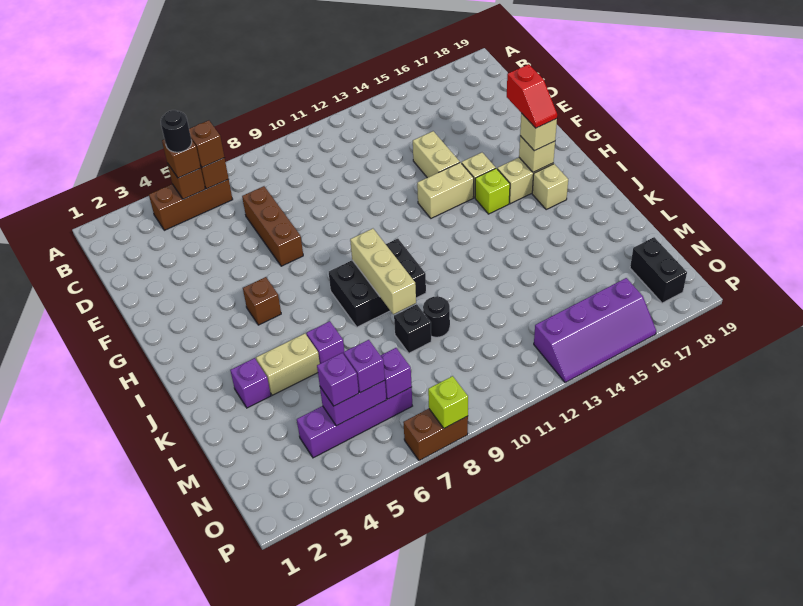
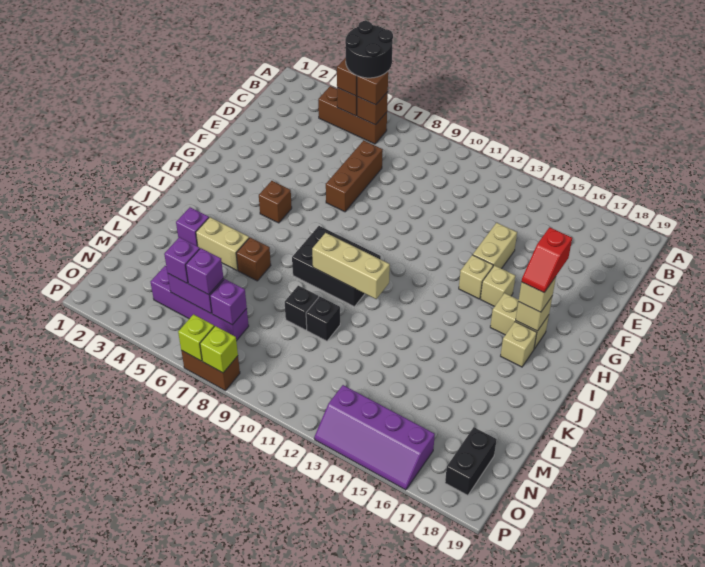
black round brick B5 level 4 -> black round brick A5:B6 level 4
tan brick G13:G14 level 1 -> tan brick G14 level 1
lime brick H15 level 1 -> lime brick P7 level 2
tan brick I9:K9 level 2 -> tan brick J9:J11 level 2
purple brick K6 level 1 -> brown brick K6 level 1
black round brick L10 level 1 -> black brick L10 level 1

